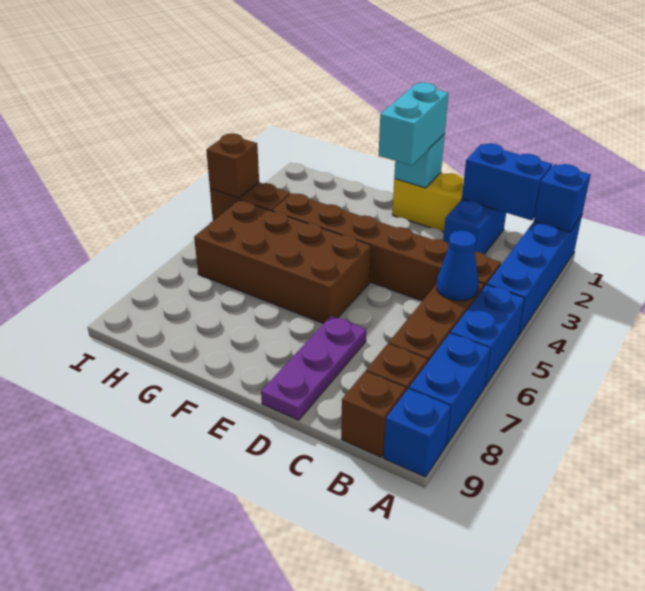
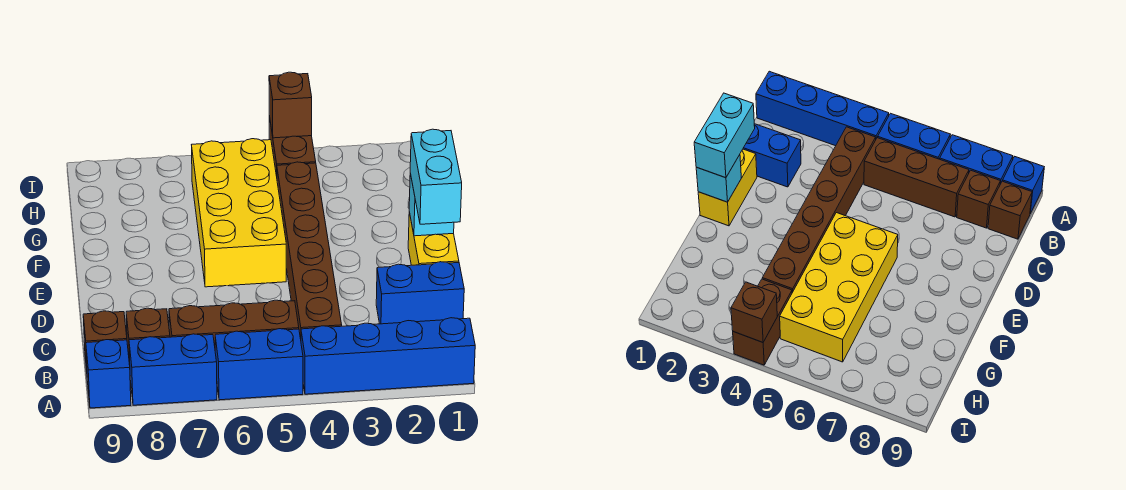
blue brick A1 level 2 -> none
blue brick B1:C1 level 2 -> none
blue cone B5 level 2 -> none
purple plate D7:D9 level 1 -> none
cyan brick E1:E2 level 3 -> cyan brick D1:E1 level 3
brown brick E5:H6 level 1 -> yellow brick E5:H6 level 1

